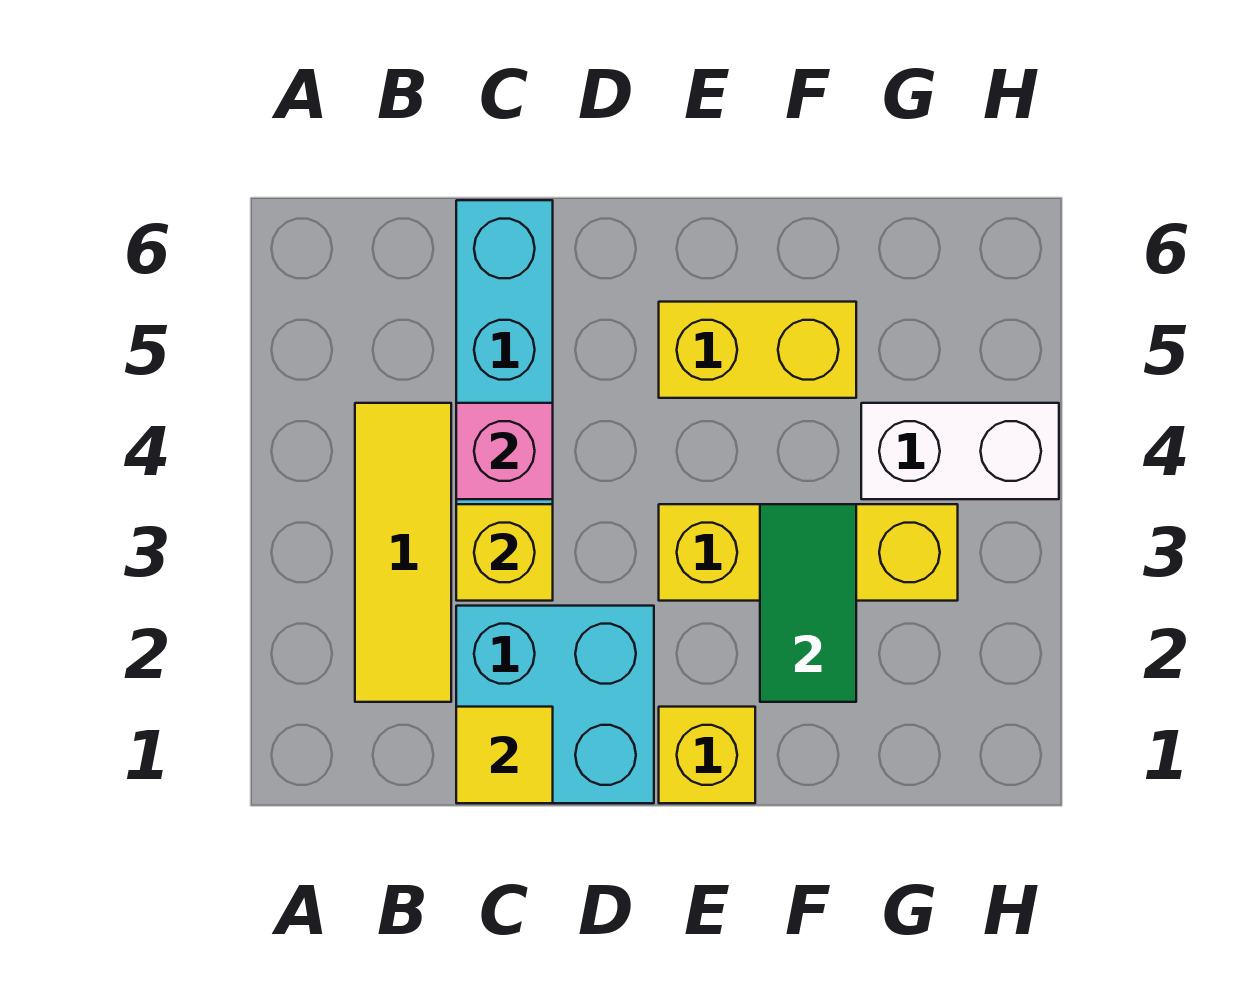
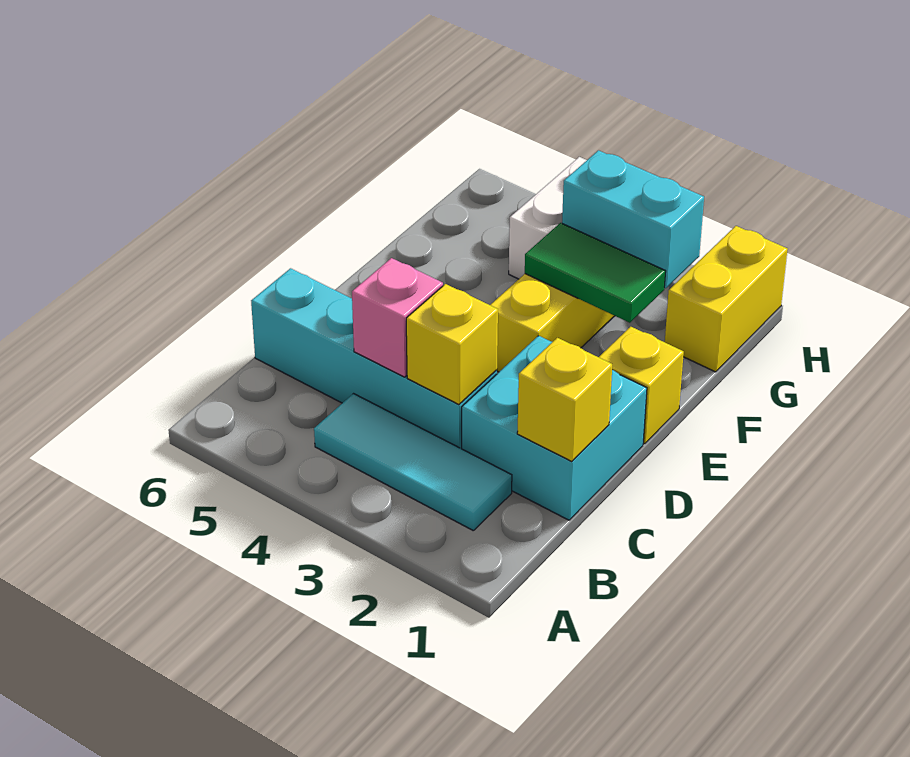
yellow tile B2:B4 level 1 -> cyan tile B2:B4 level 1
yellow tile C1 level 2 -> yellow brick C1 level 2
yellow brick E5:F5 level 1 -> yellow brick G1:H1 level 1
none -> cyan brick G2:G3 level 2

